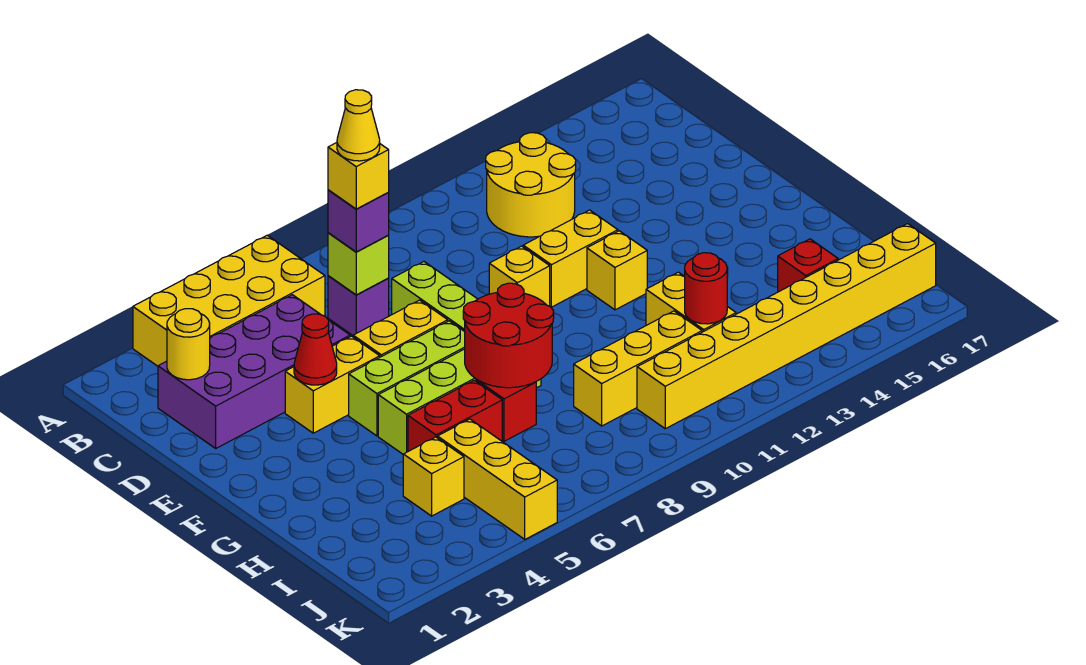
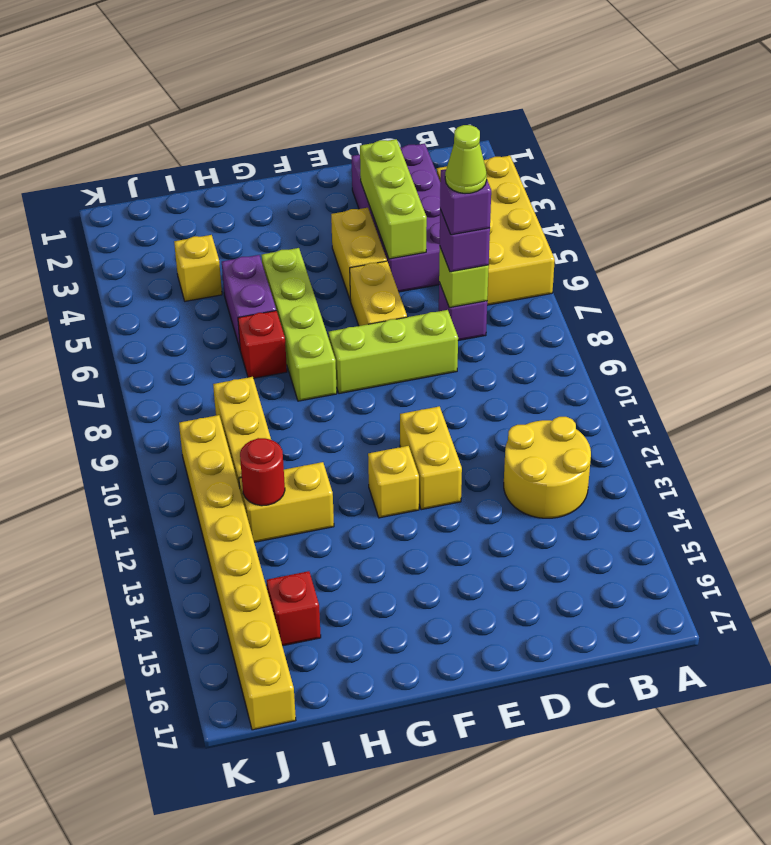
yellow round brick C2 level 2 -> none
yellow brick C7 level 4 -> purple brick C7 level 4
yellow cone C7 level 5 -> lime cone C7 level 5
red cone E4 level 2 -> none
yellow brick E10 level 1 -> none
lime brick F5:F7 level 1 -> lime brick D3:D5 level 2
red round brick G7:H8 level 2 -> none
red brick H5:H6 level 1 -> purple brick H5:H6 level 1
yellow brick I5:K5 level 1 -> none

